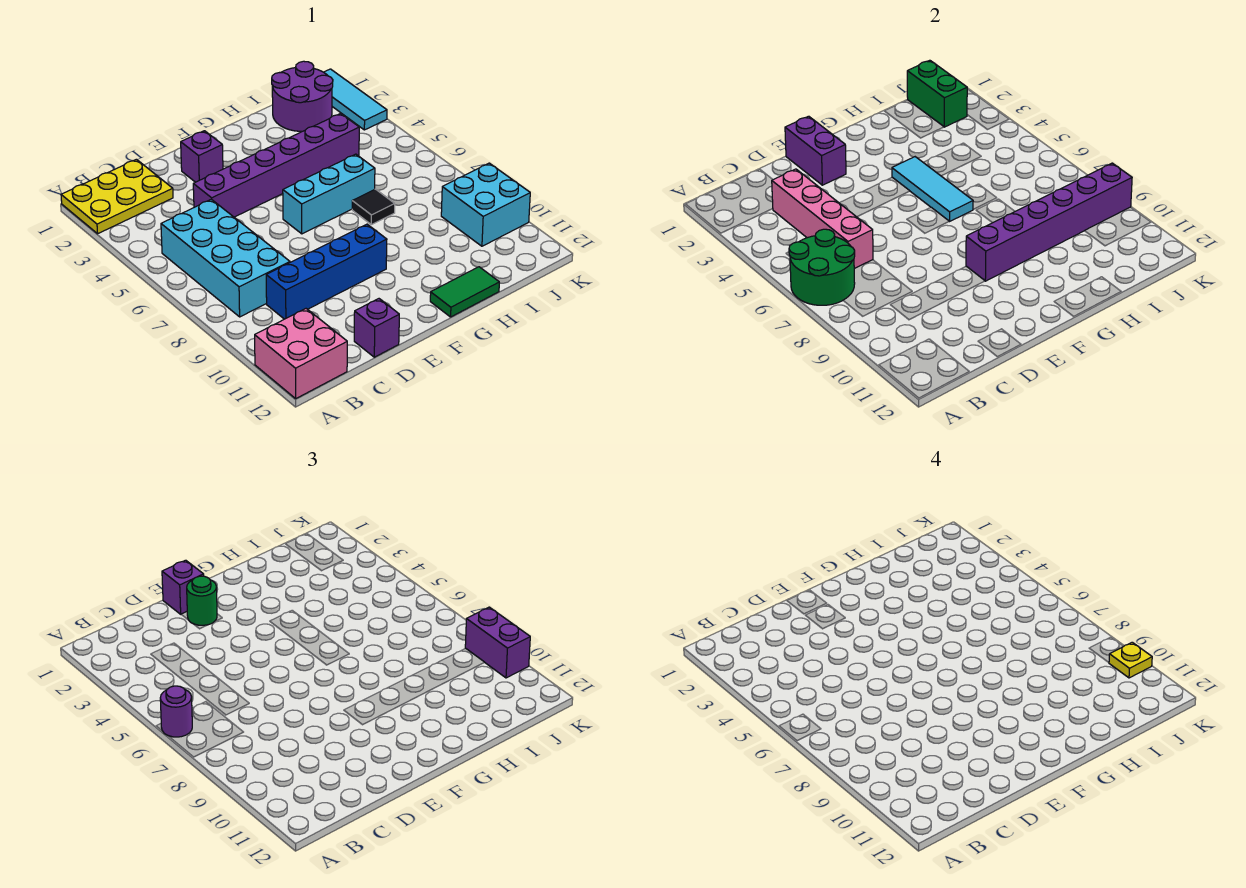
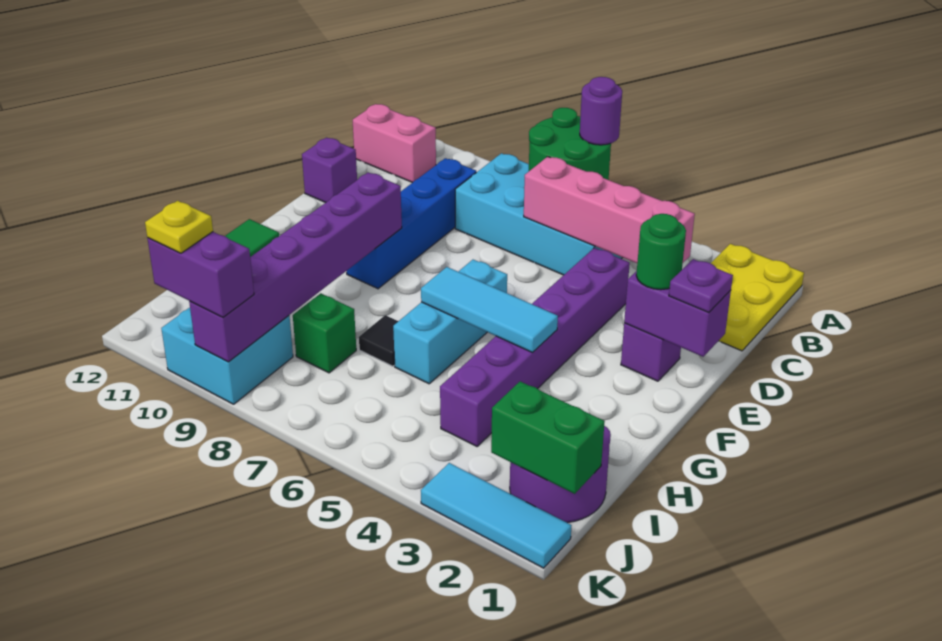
pink brick A11:B12 level 1 -> pink brick B11:B12 level 1
purple brick E1 level 3 -> purple plate E1 level 3
none -> green brick I8 level 1

